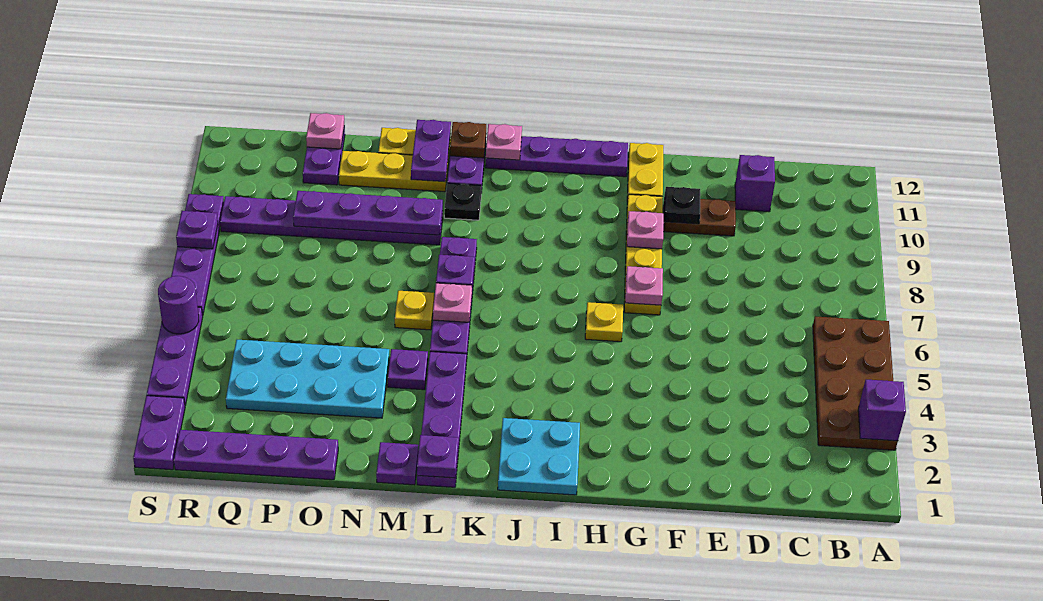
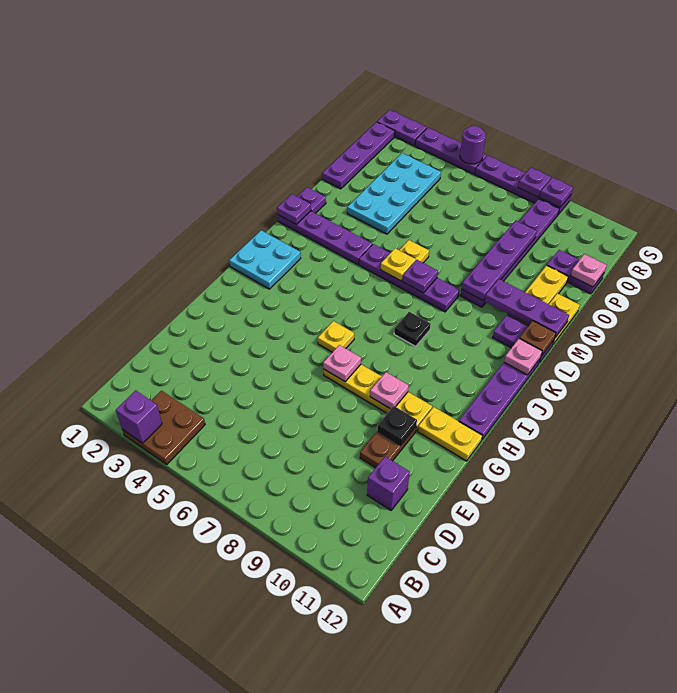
brown plate A3:B6 level 1 -> brown plate A3:B4 level 1
pink plate L6 level 2 -> yellow plate L6 level 2
black plate L10 level 1 -> black plate J8 level 1
purple plate M4 level 1 -> purple plate S9 level 2
purple plate M11:M12 level 2 -> purple plate M10:M12 level 2

